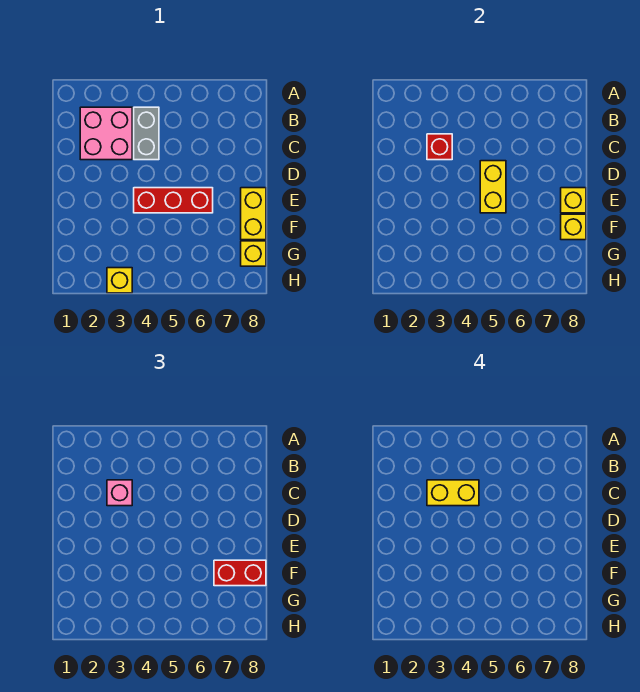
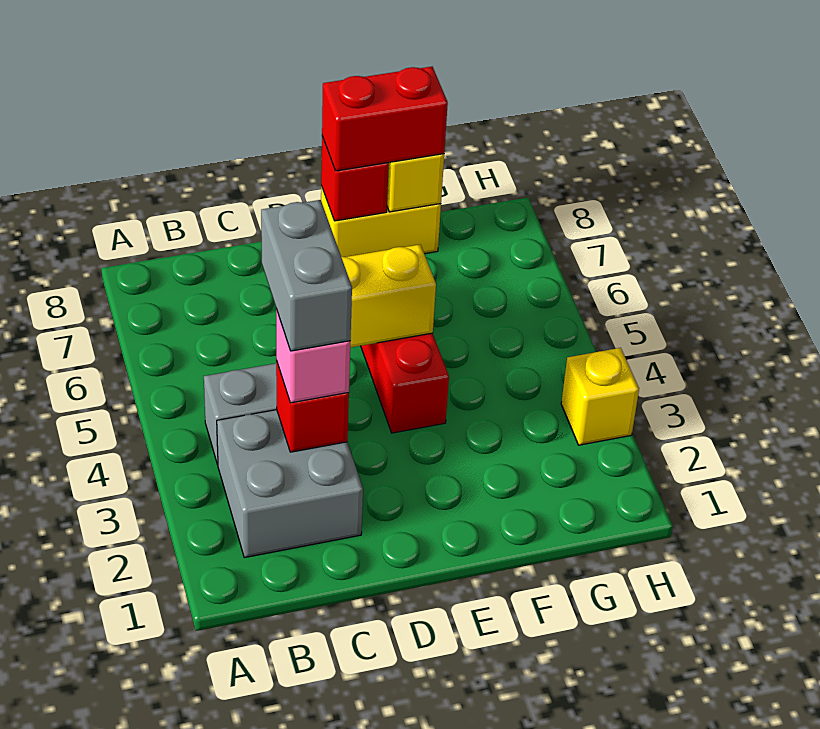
pink brick B2:C3 level 1 -> grey brick B2:C3 level 1
yellow brick C3:C4 level 4 -> grey brick C3:C4 level 4
yellow brick E8 level 2 -> red brick E8 level 2
red brick F7:F8 level 3 -> red brick E8:F8 level 3
yellow brick G8 level 1 -> none

